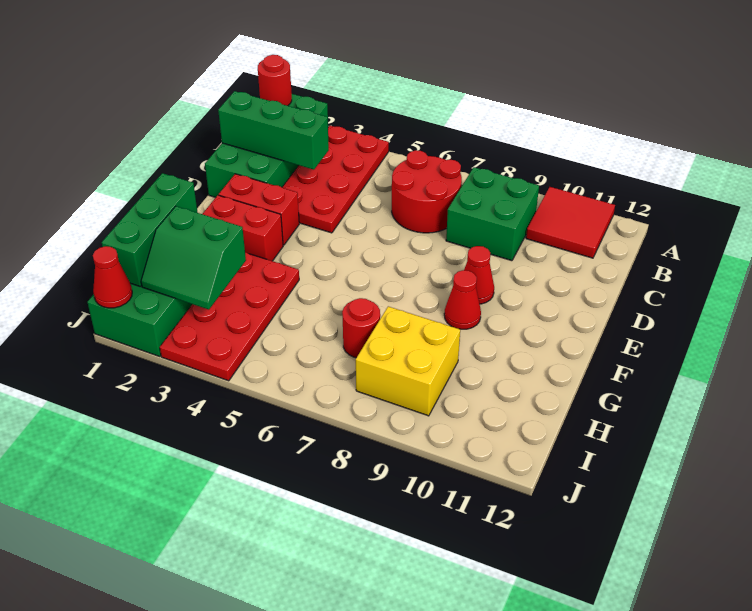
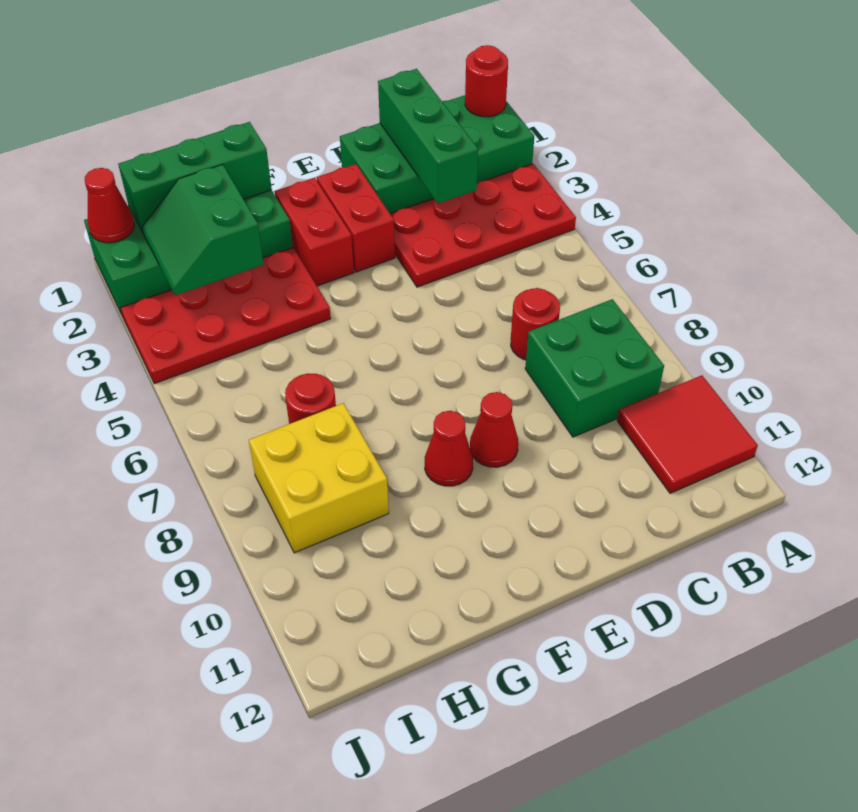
red round brick B6:C7 level 1 -> red round brick C7 level 1

